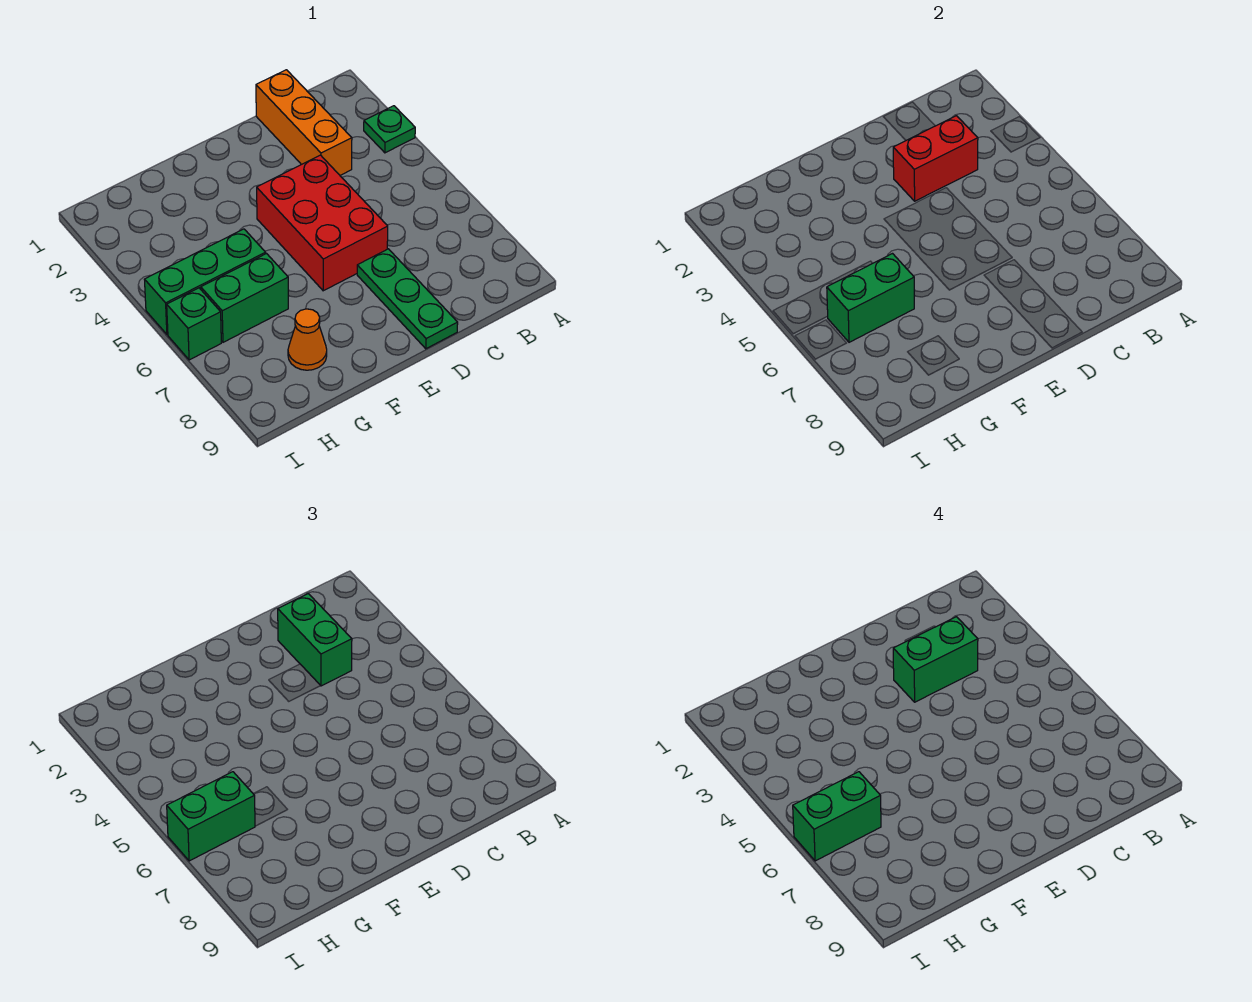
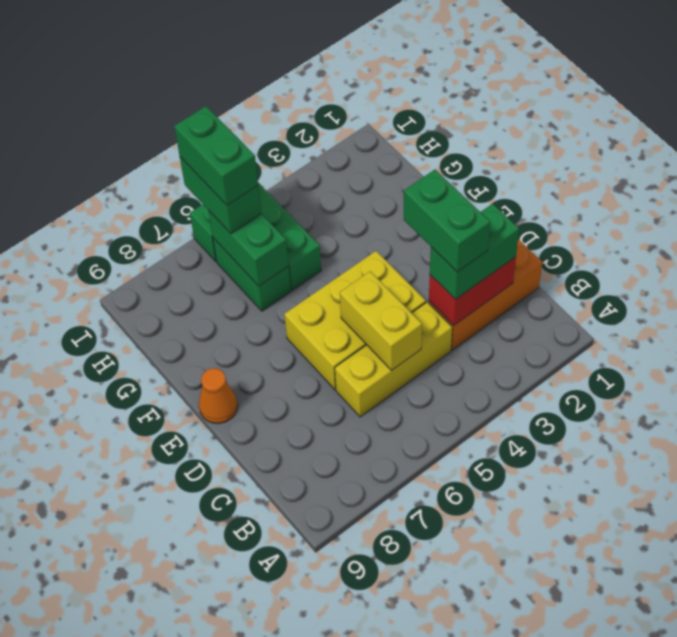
green plate A3 level 1 -> none
red brick C3:D3 level 2 -> red brick C2:C3 level 2
none -> yellow brick C4:C6 level 1
none -> yellow brick C5:D5 level 2
red brick D4:E6 level 1 -> yellow brick D4:E6 level 1
green plate D7:D9 level 1 -> none
orange cone G8 level 1 -> orange cone E9 level 1

